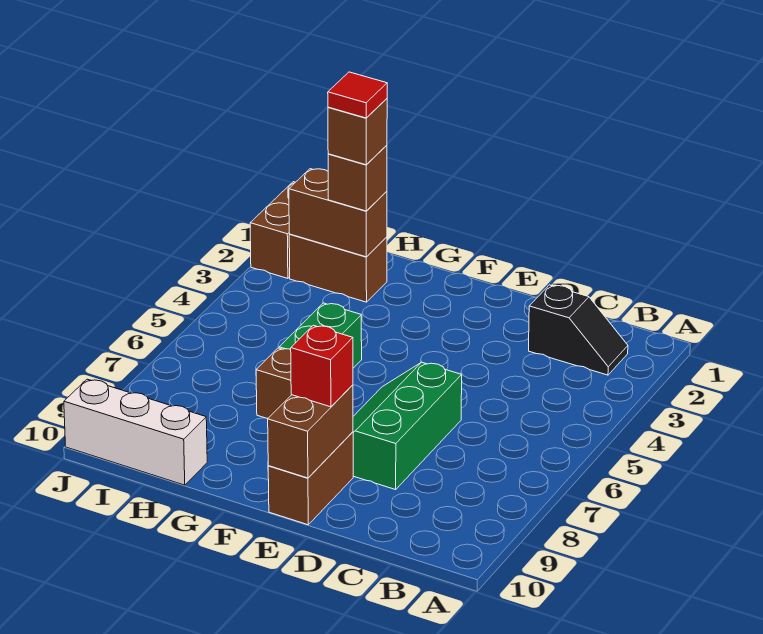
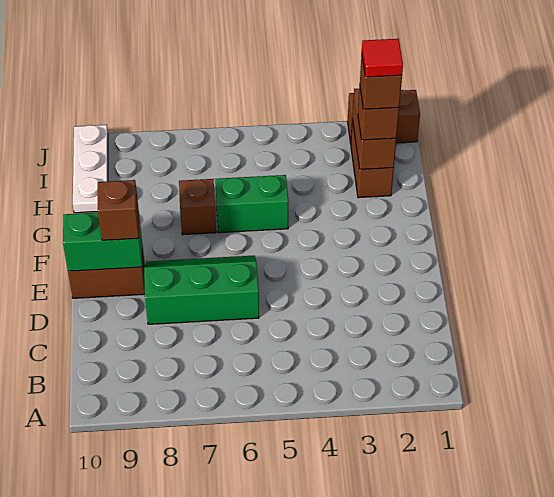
black slope B2:C2 level 1 top C -> none
brown brick E9:E10 level 2 -> green brick E9:E10 level 2
red brick E9 level 3 -> brown brick E9 level 3
white brick H10:J10 level 1 -> white plate H10:J10 level 1

